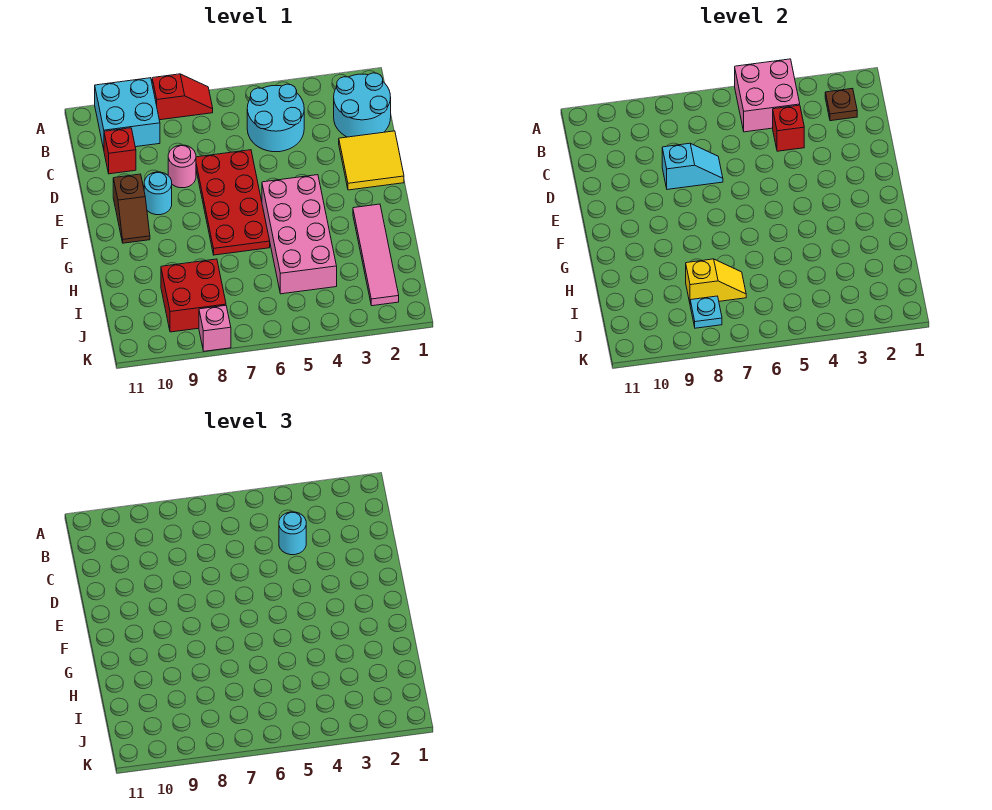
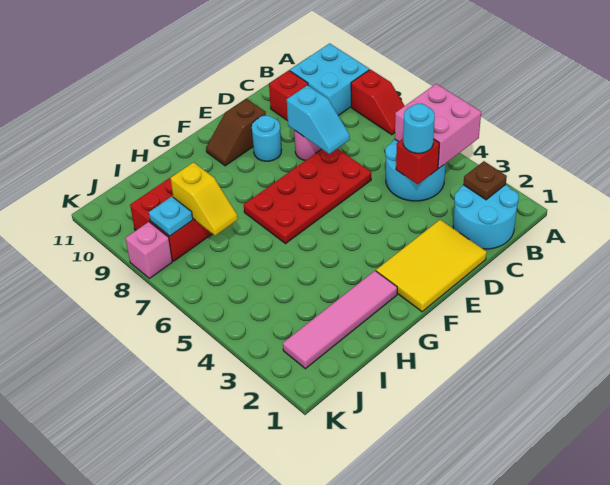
yellow tile D1:E2 level 1 -> yellow tile D1:F2 level 1
pink brick F4:I5 level 1 -> none

